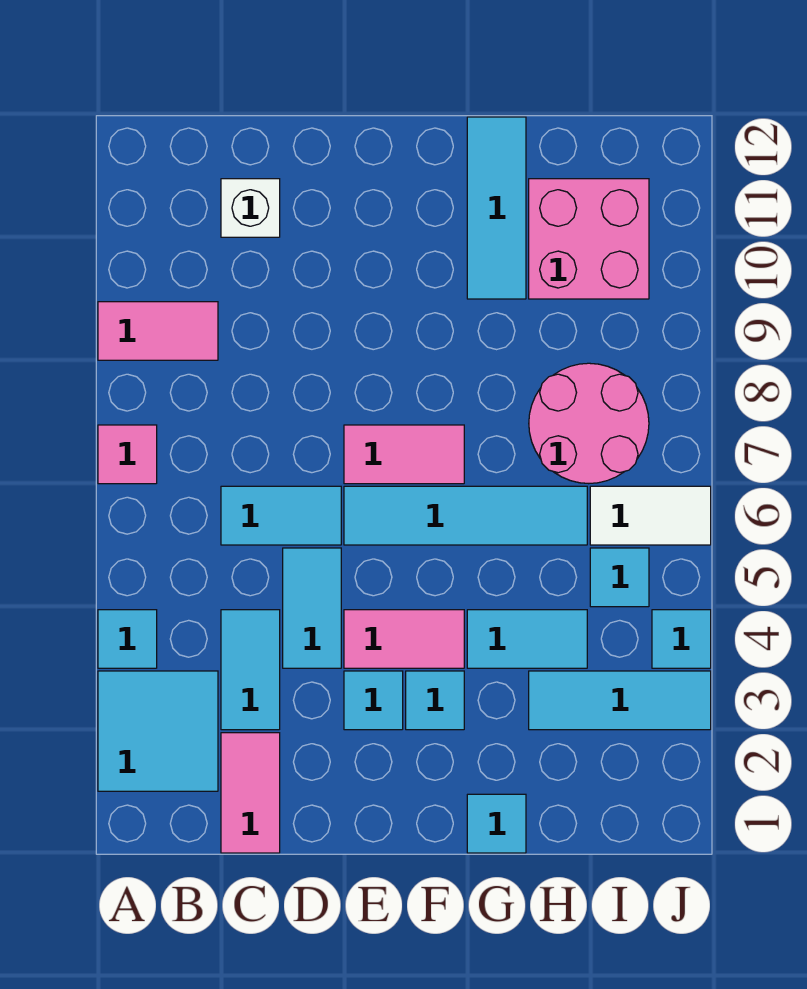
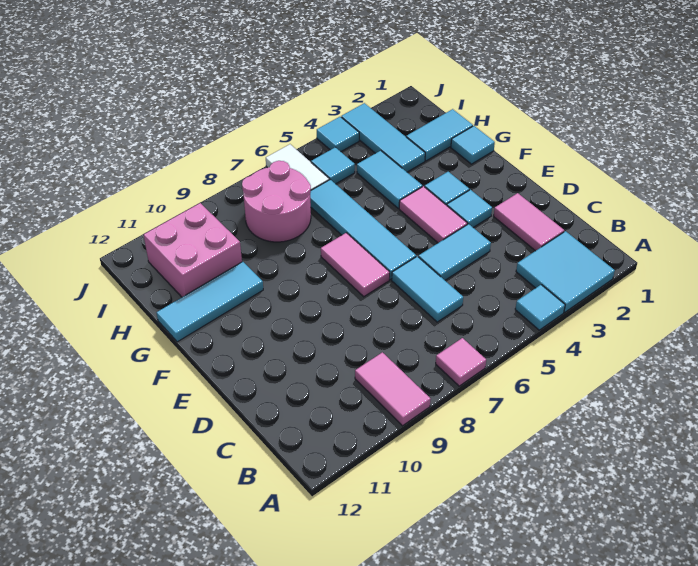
pink tile C1:C2 level 1 -> pink tile C2:D2 level 1
cyan tile C3:C4 level 1 -> cyan tile H1:H2 level 1
white brick C11 level 1 -> none

